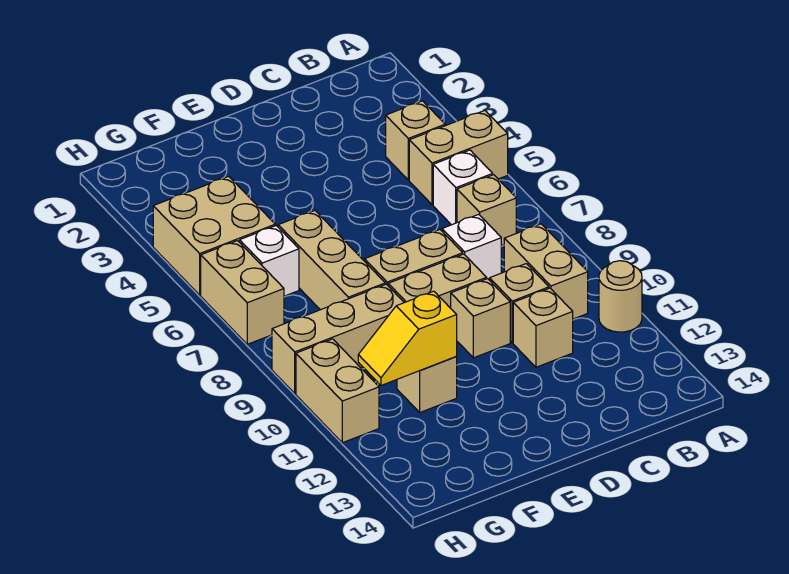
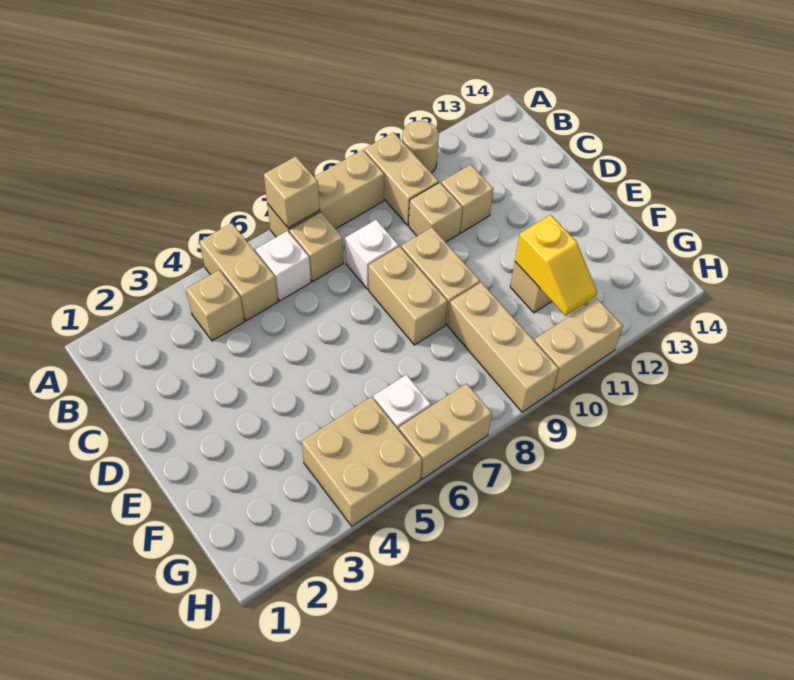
tan brick B9:B10 level 1 -> tan brick A10:B10 level 1
tan brick D10 level 1 -> tan brick A7 level 2
tan brick F6:F8 level 1 -> tan brick A7:A9 level 1

